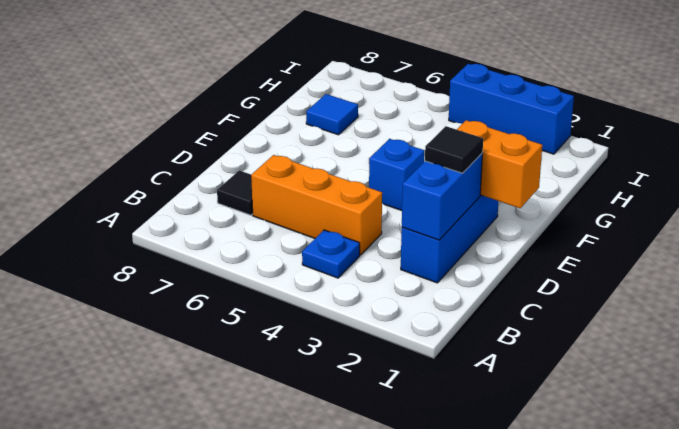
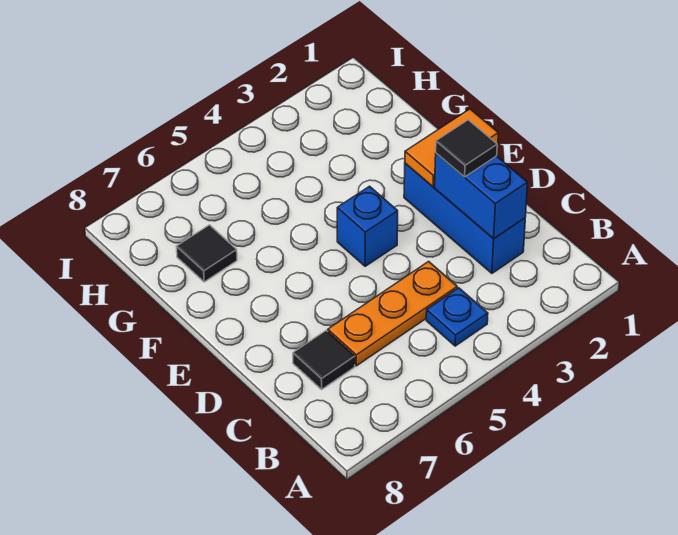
orange brick C4:C6 level 1 -> orange plate C4:C6 level 1
orange brick E1:E2 level 2 -> orange tile E1:E2 level 2
blue tile G7 level 1 -> black tile G7 level 1
blue brick I2:I4 level 1 -> none

